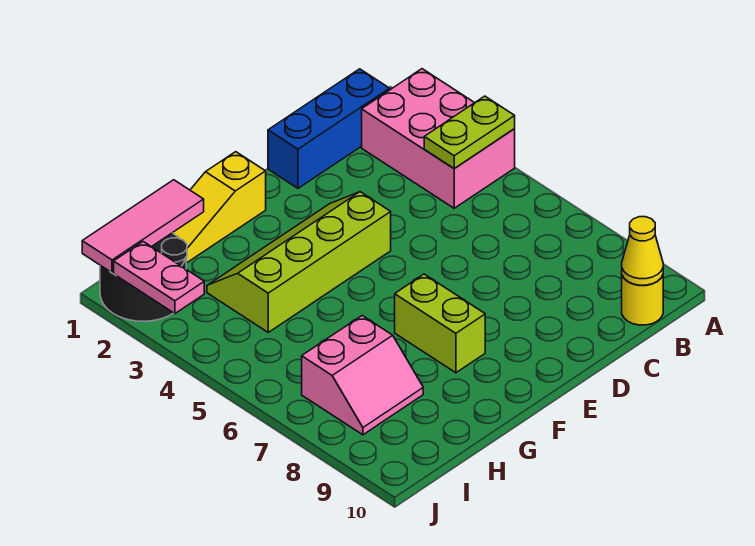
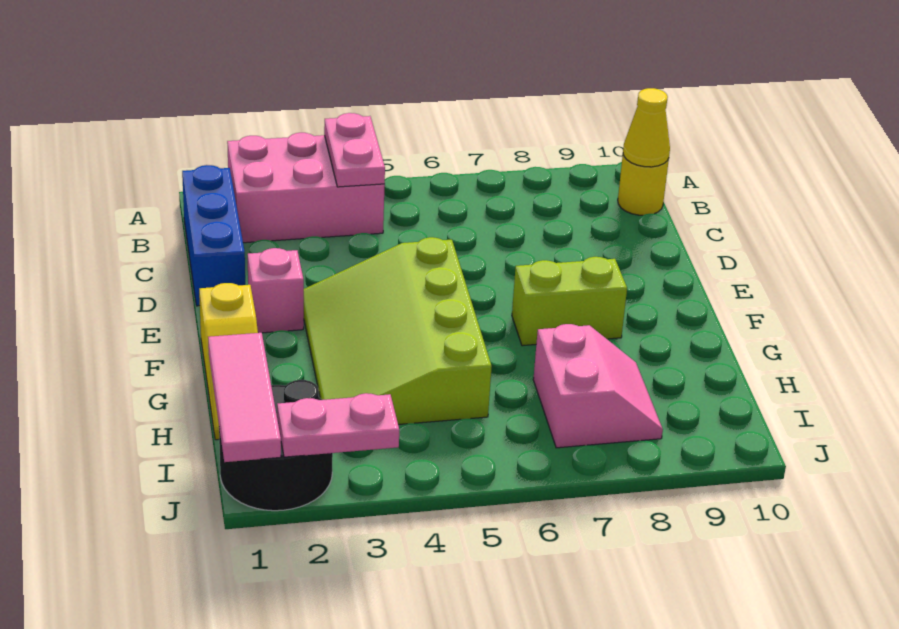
lime plate A4:B4 level 2 -> pink plate A4:B4 level 2
none -> pink brick E2 level 1
lime slope E3:H4 level 1 top 4 -> lime slope E3:H5 level 1 top 5

